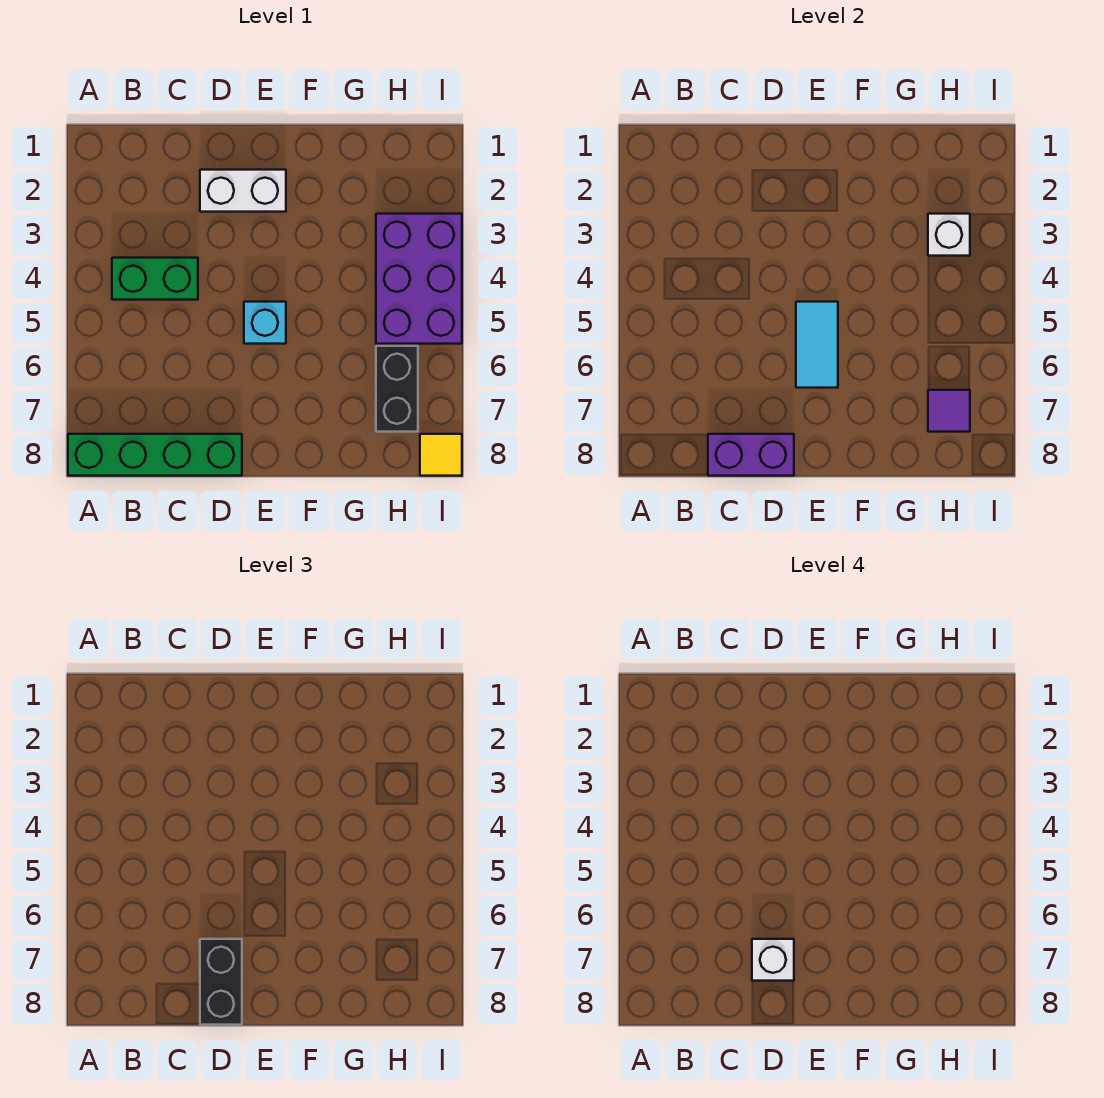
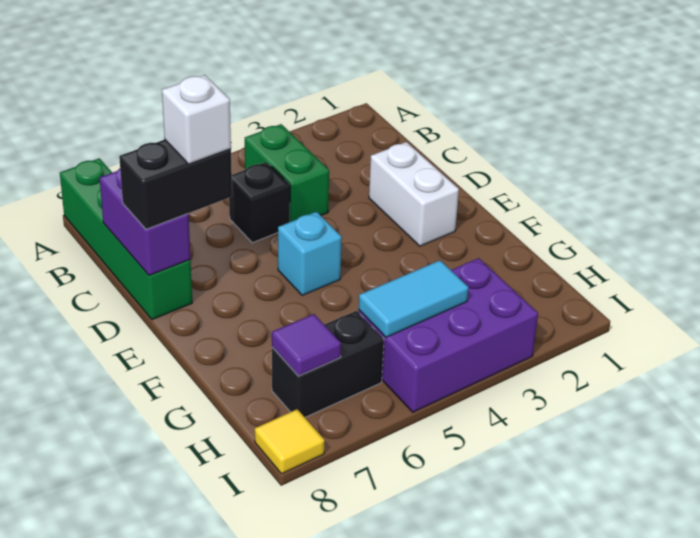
none -> black brick C5 level 1
cyan tile E5:E6 level 2 -> cyan tile H4:H5 level 2
white brick H3 level 2 -> none

